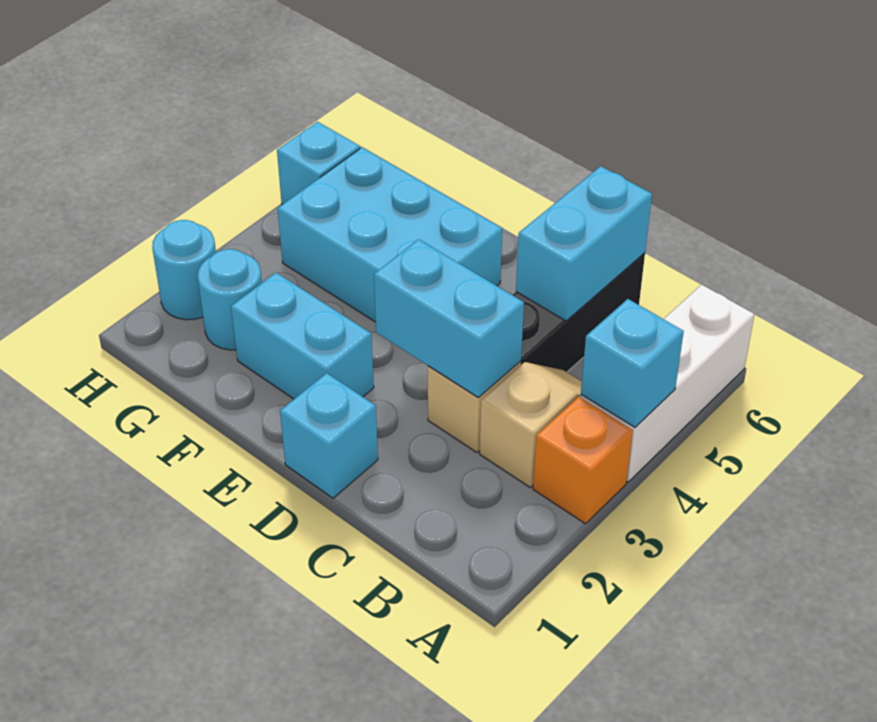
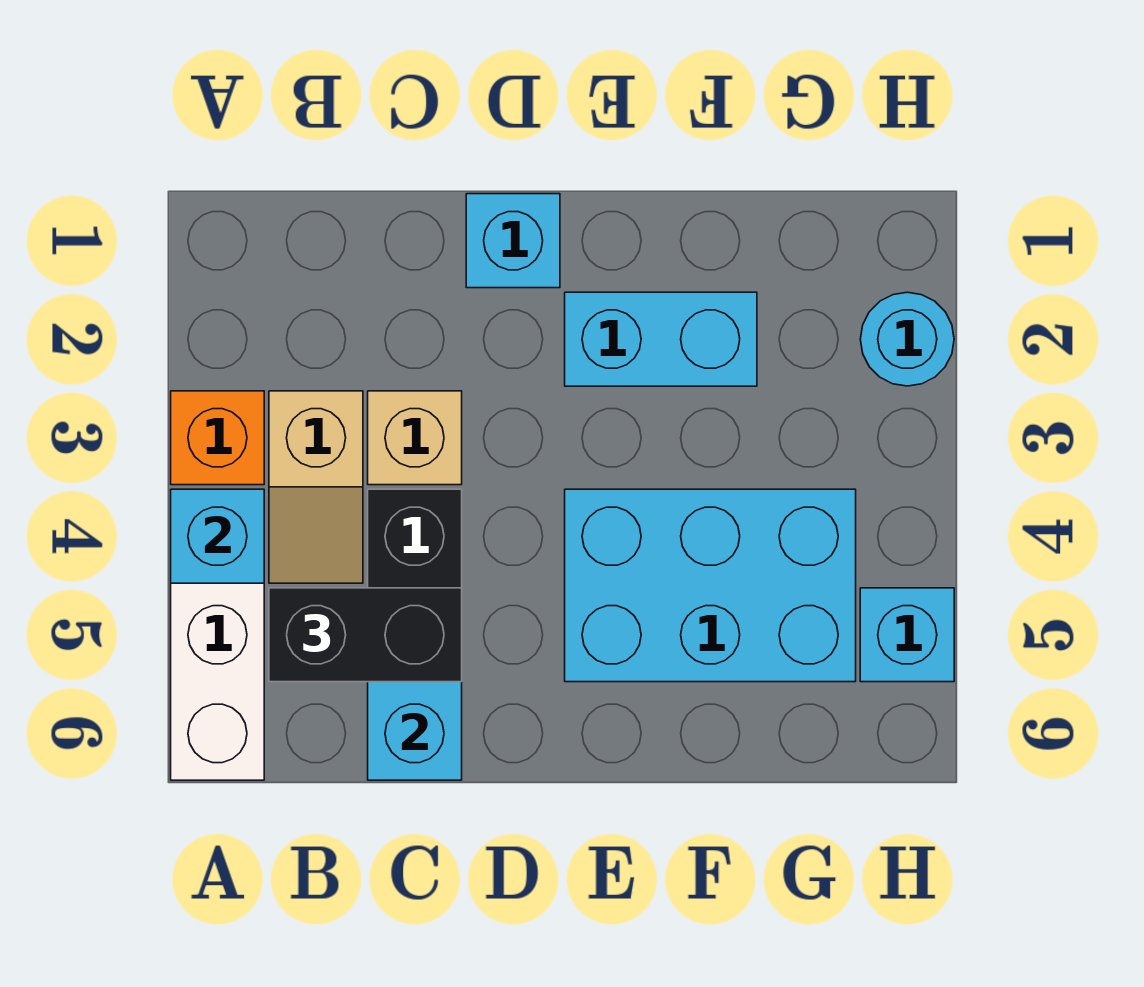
none -> black brick B5:C5 level 3
cyan brick C3:D3 level 2 -> none
cyan round brick G2 level 1 -> none

